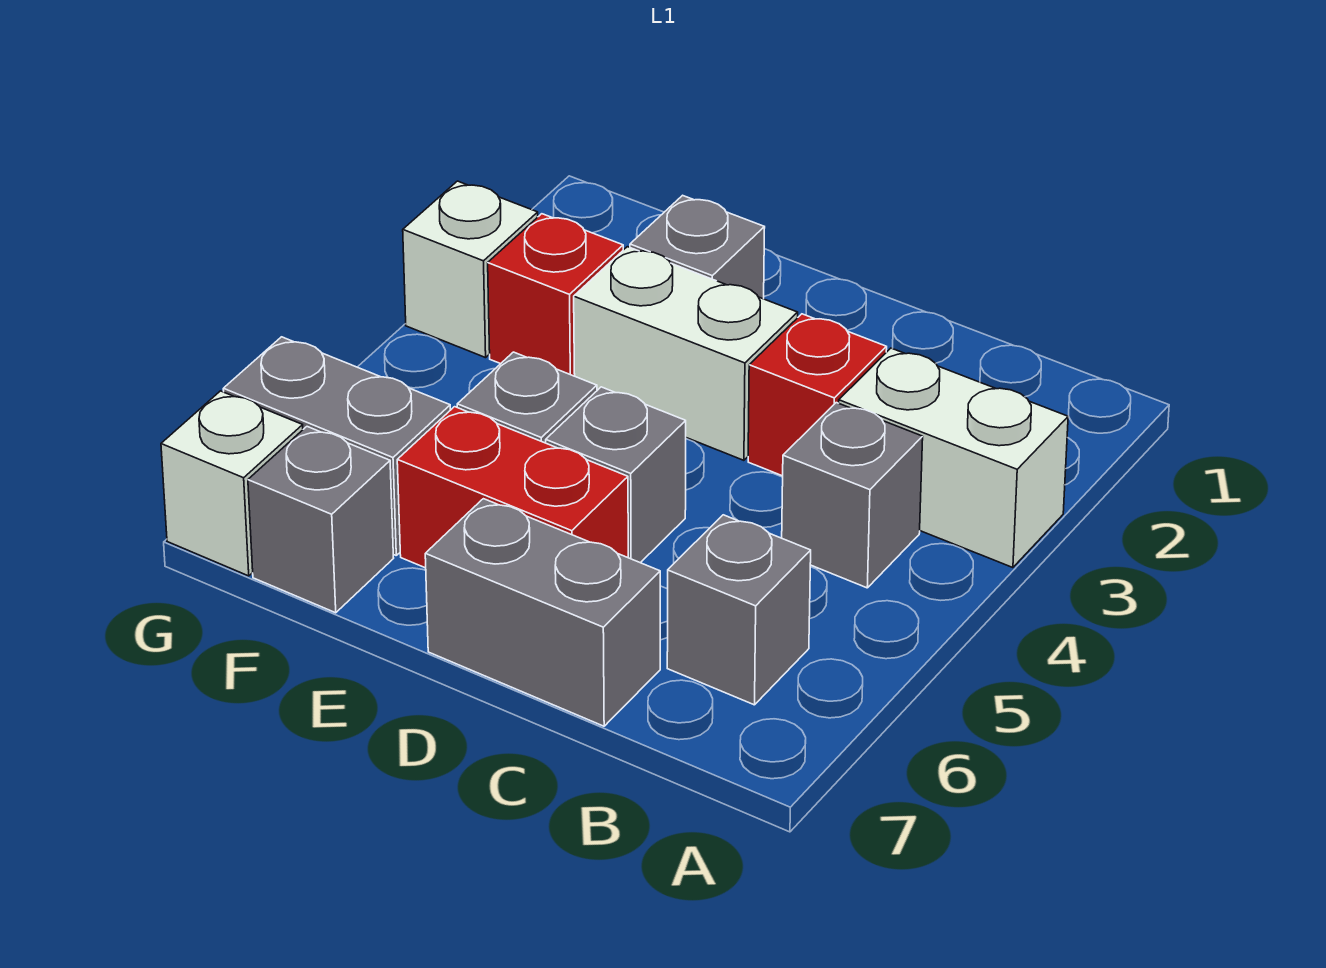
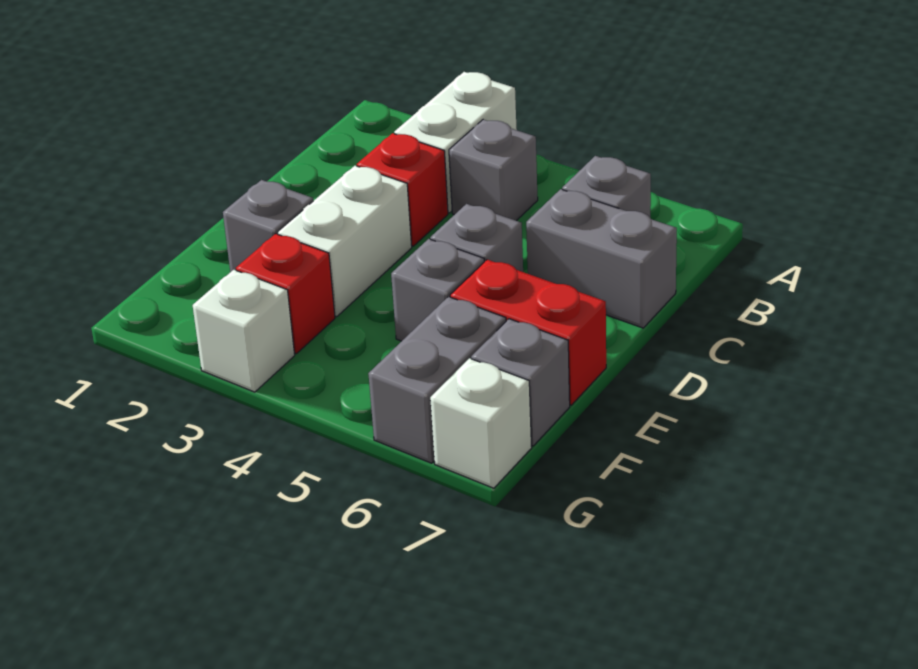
grey brick C7:D7 level 1 -> grey brick C6:C7 level 1
red brick D6:E6 level 1 -> red brick E6:E7 level 1

